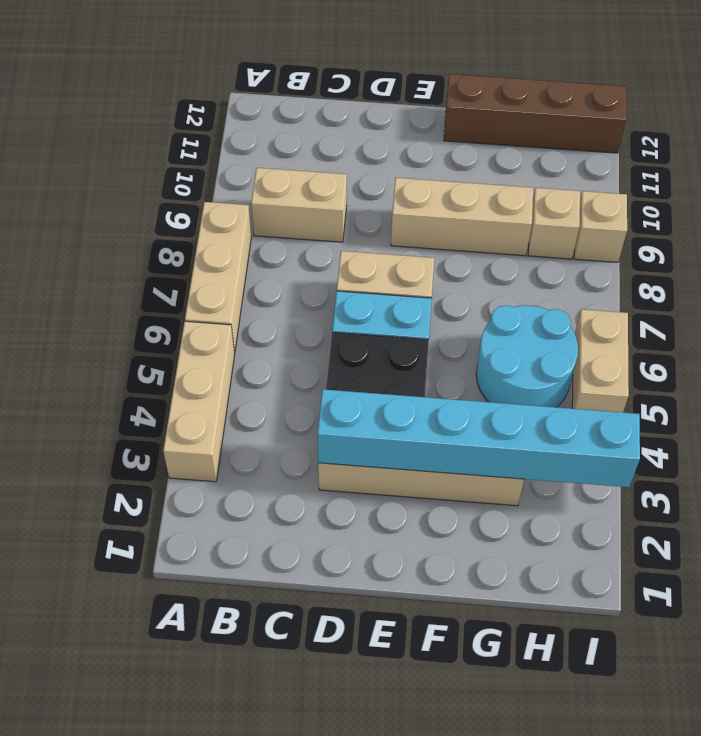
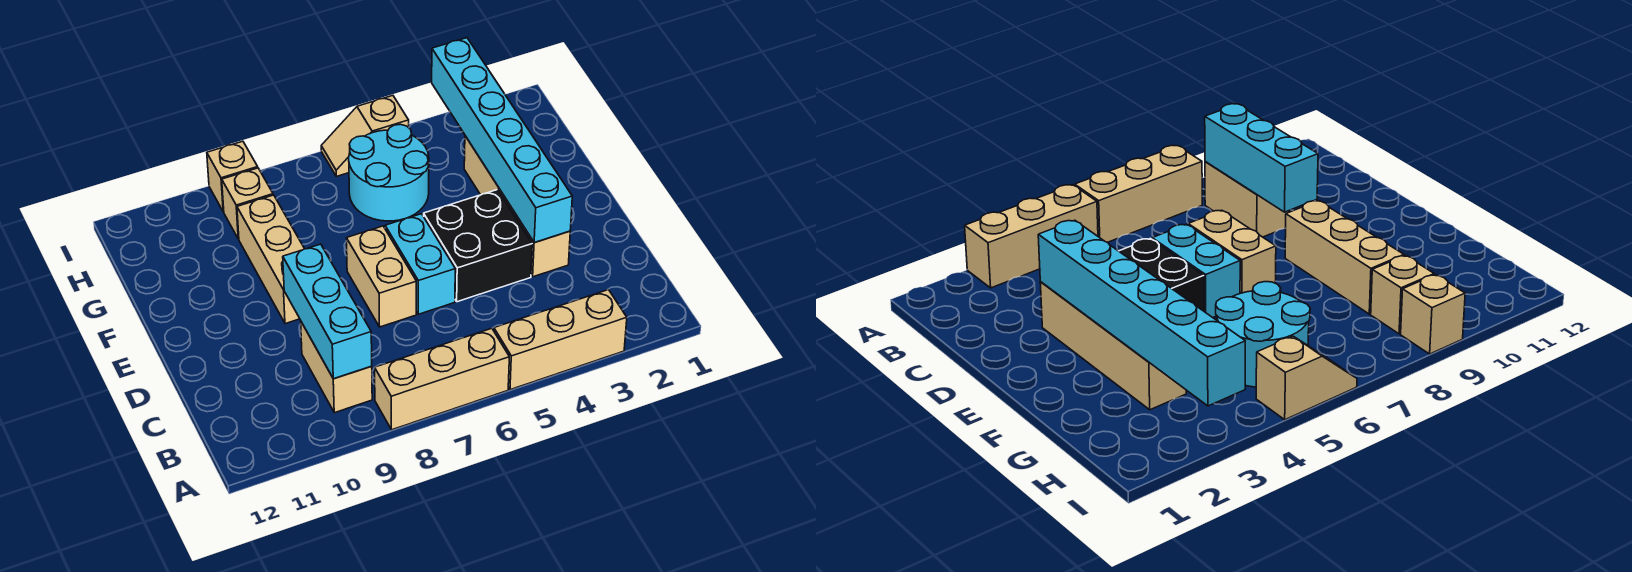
none -> cyan brick B9:D9 level 2
brown brick F12:I12 level 1 -> none
tan brick I5:I6 level 1 -> tan slope I5:I6 level 1 top 5

